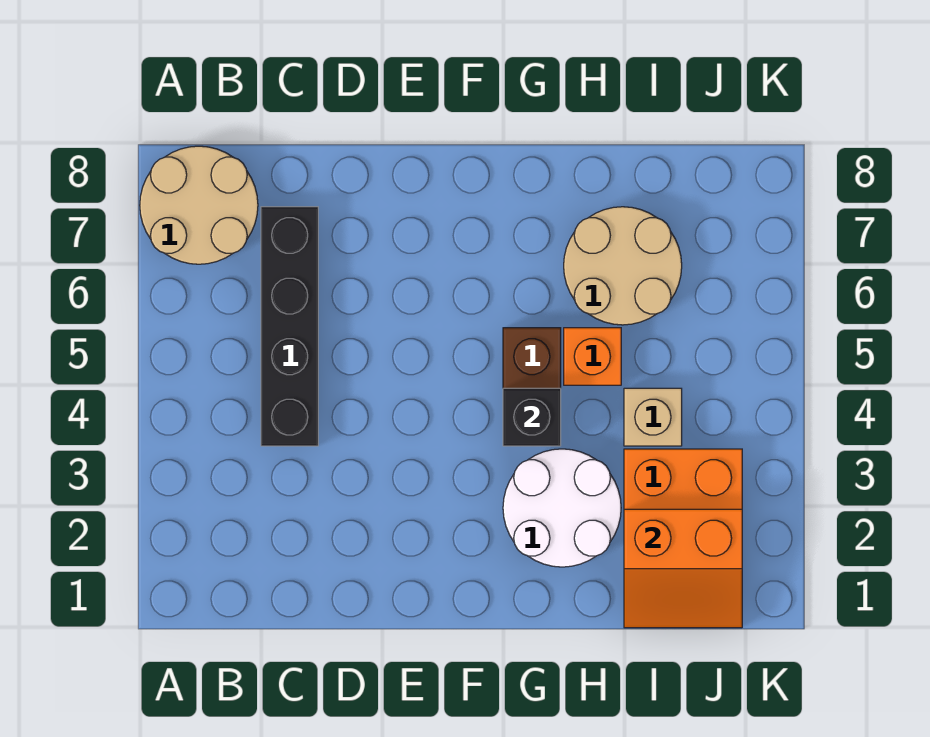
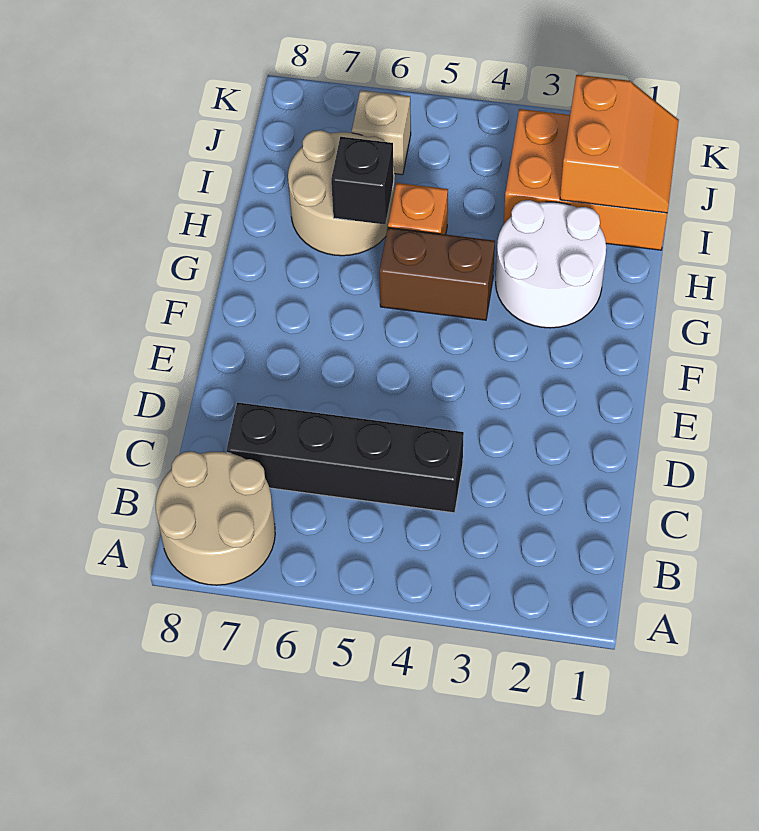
black brick G4 level 2 -> black brick H6 level 2
tan brick I4 level 1 -> tan brick J6 level 1

